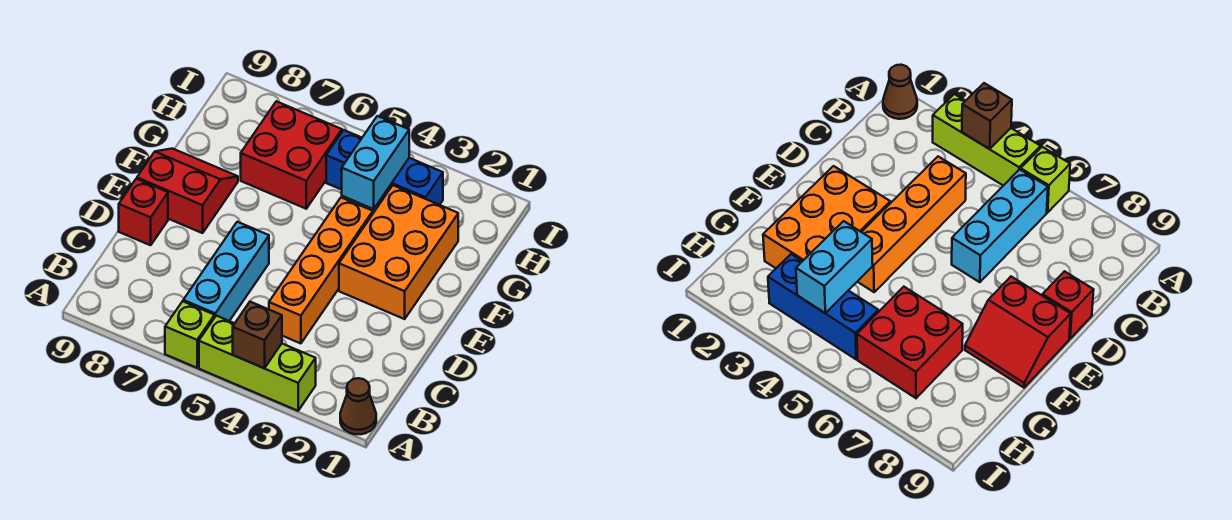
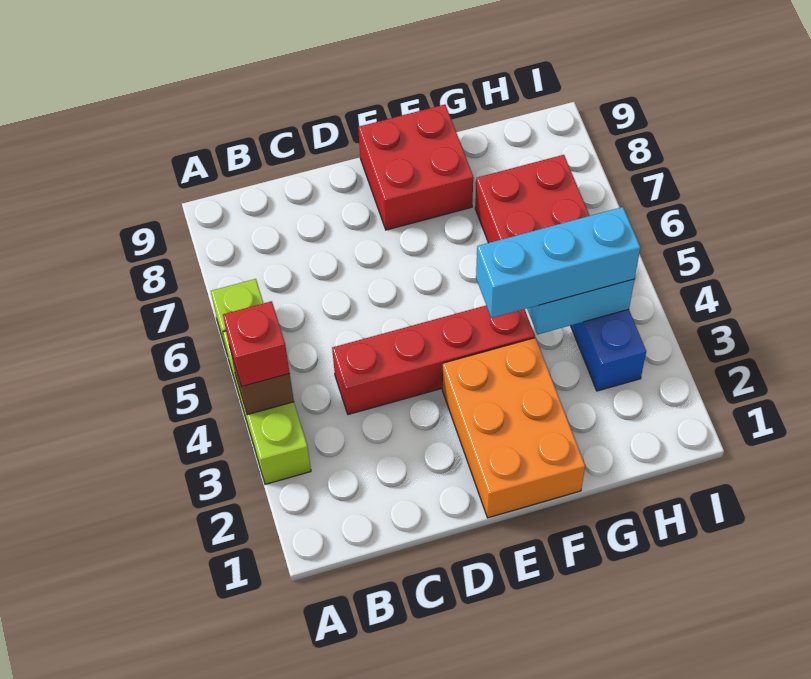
brown cone A1 level 1 -> none
cyan brick B6:D6 level 1 -> cyan brick F4:H4 level 3
orange brick C4:F4 level 1 -> red brick C4:F4 level 1
red brick D9 level 1 -> red brick A4 level 3
orange brick E2:G3 level 1 -> orange brick E1:F3 level 1
red slope E8:F9 level 1 top E -> red brick E8:F9 level 1

